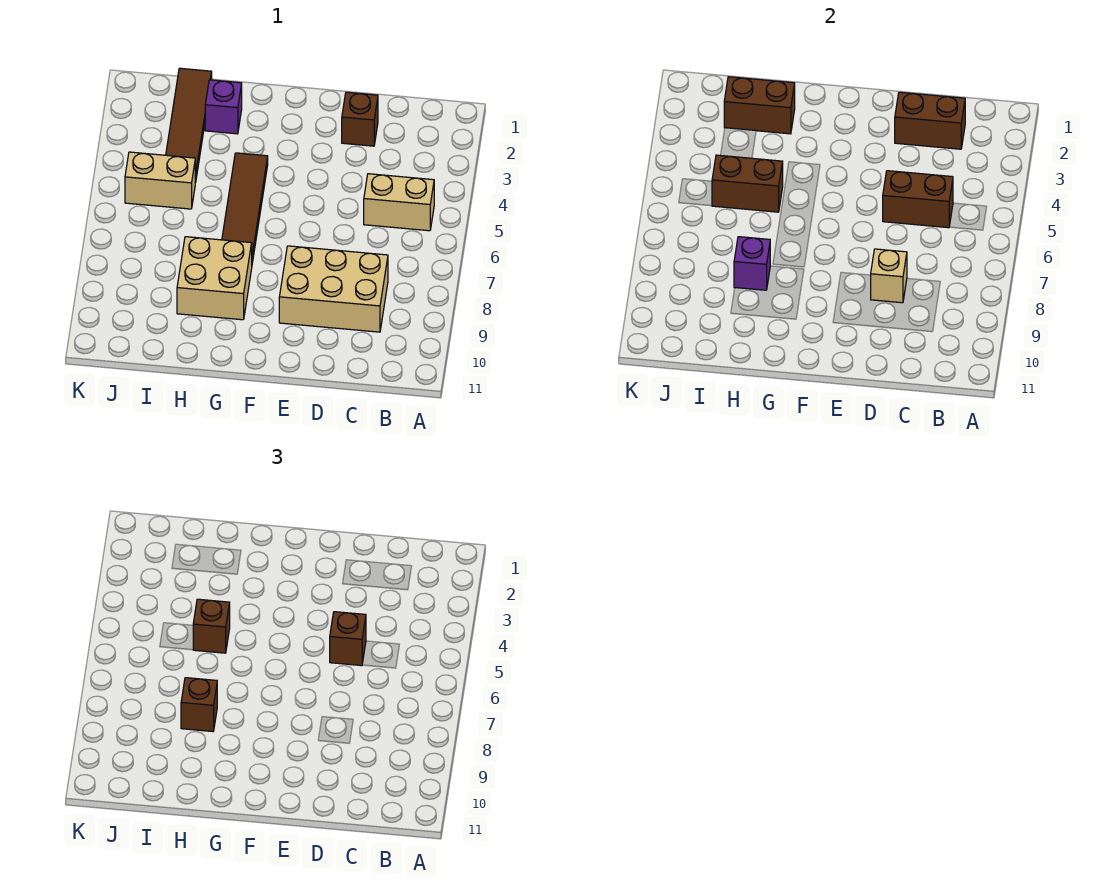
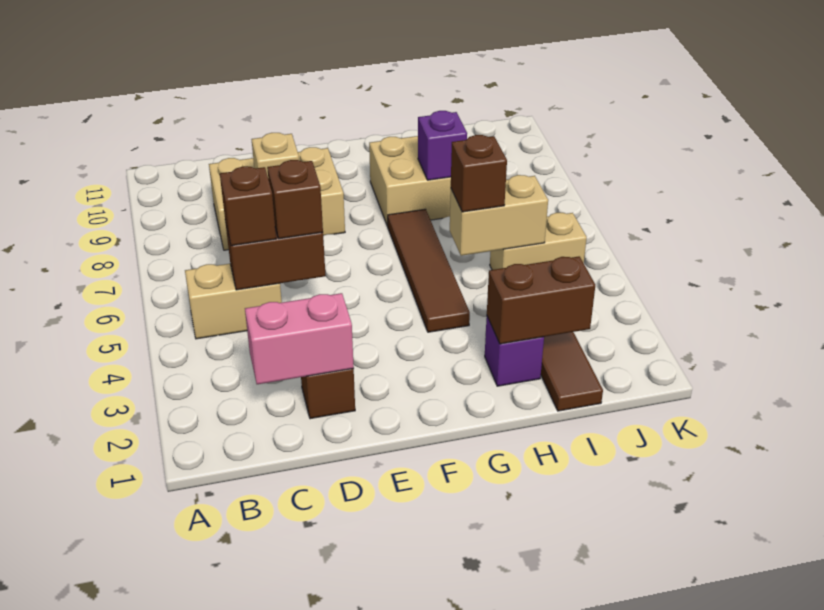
brown brick C2:D2 level 2 -> pink brick C2:D2 level 2
brown brick H5:I5 level 2 -> tan brick H5:I5 level 2
brown brick H8 level 3 -> brown brick C5 level 3

